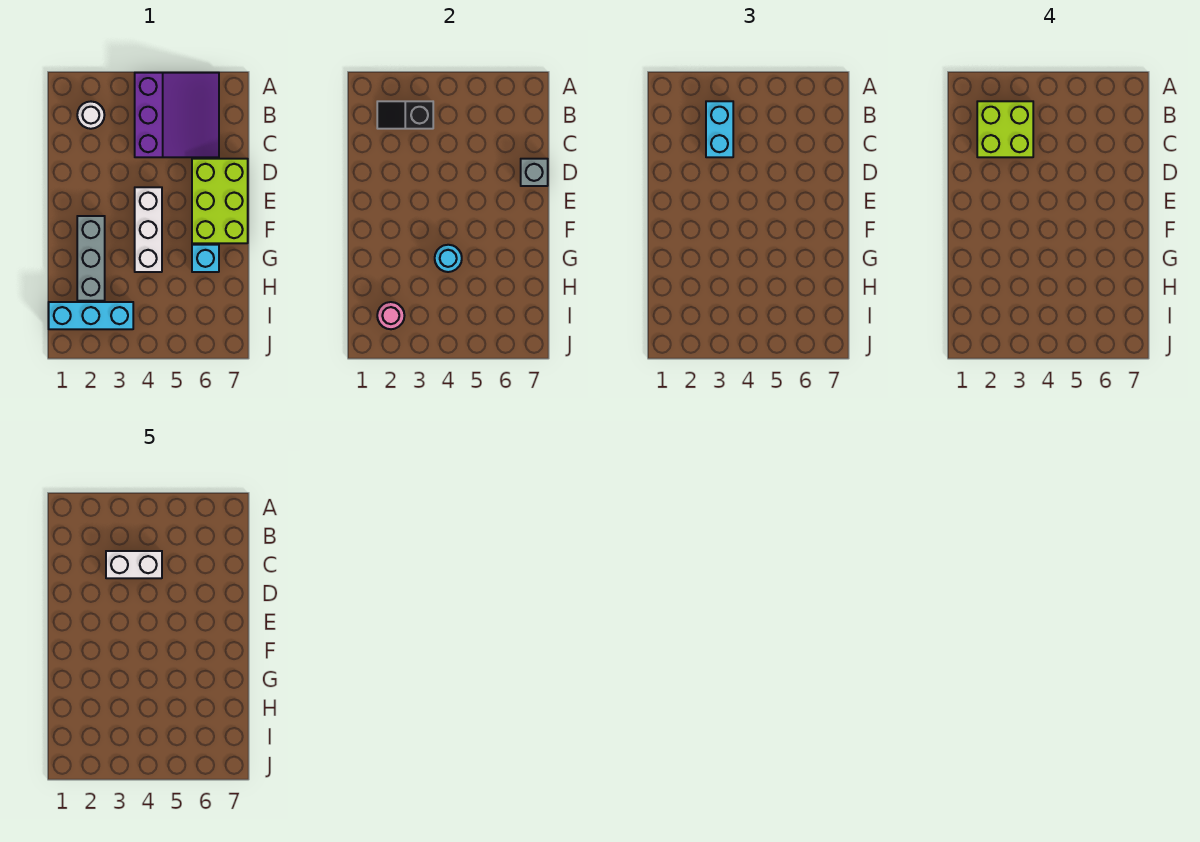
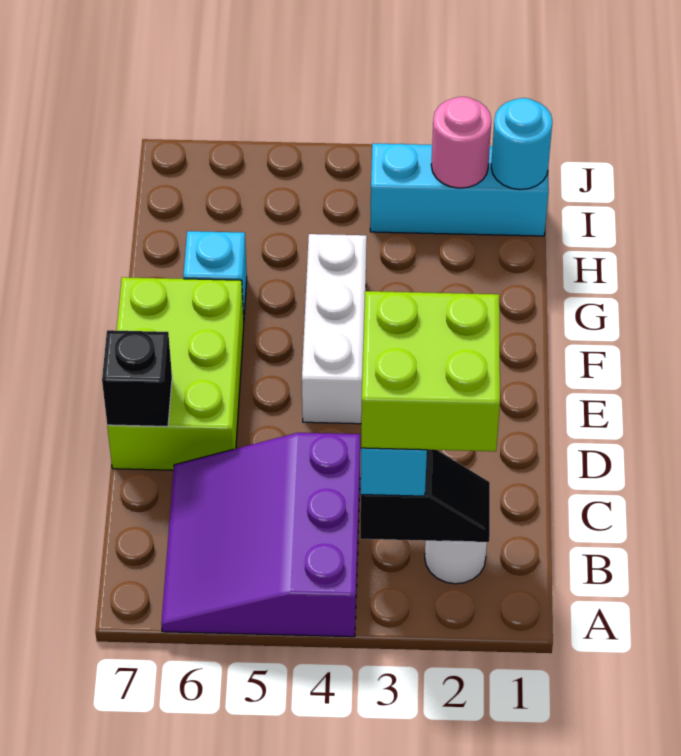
white brick C3:C4 level 5 -> none
grey brick D7 level 2 -> black brick D7 level 2
grey brick F2:H2 level 1 -> none
cyan round brick G4 level 2 -> cyan round brick I1 level 2

